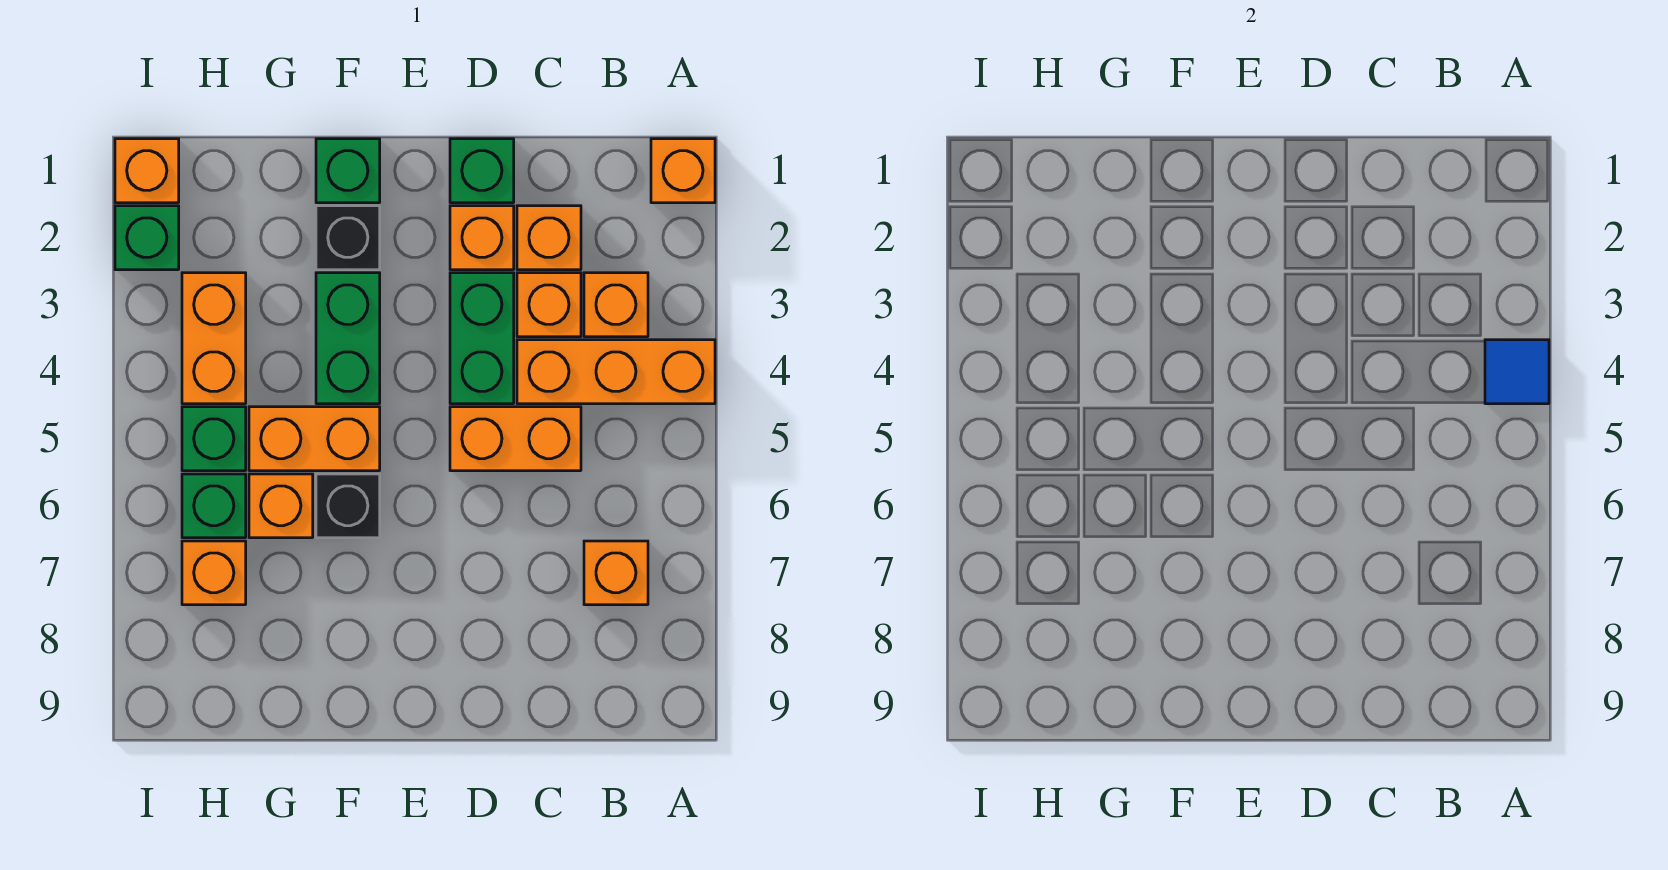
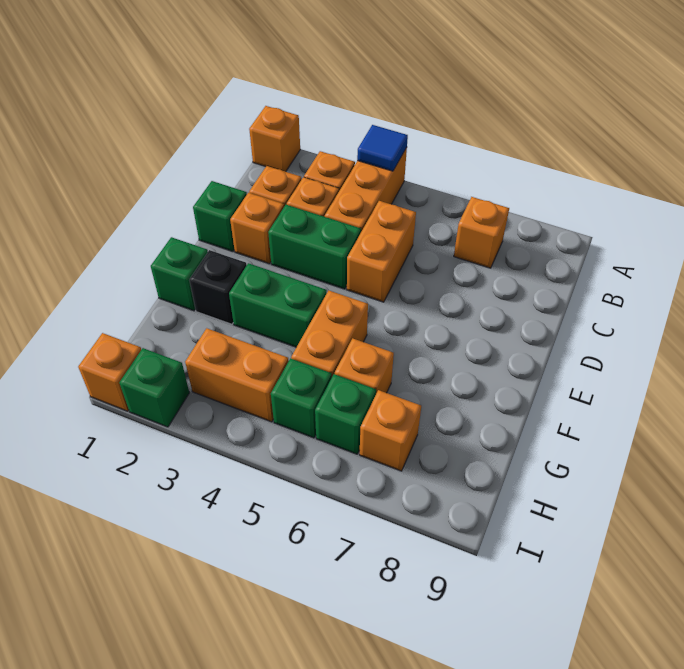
black brick F6 level 1 -> none

